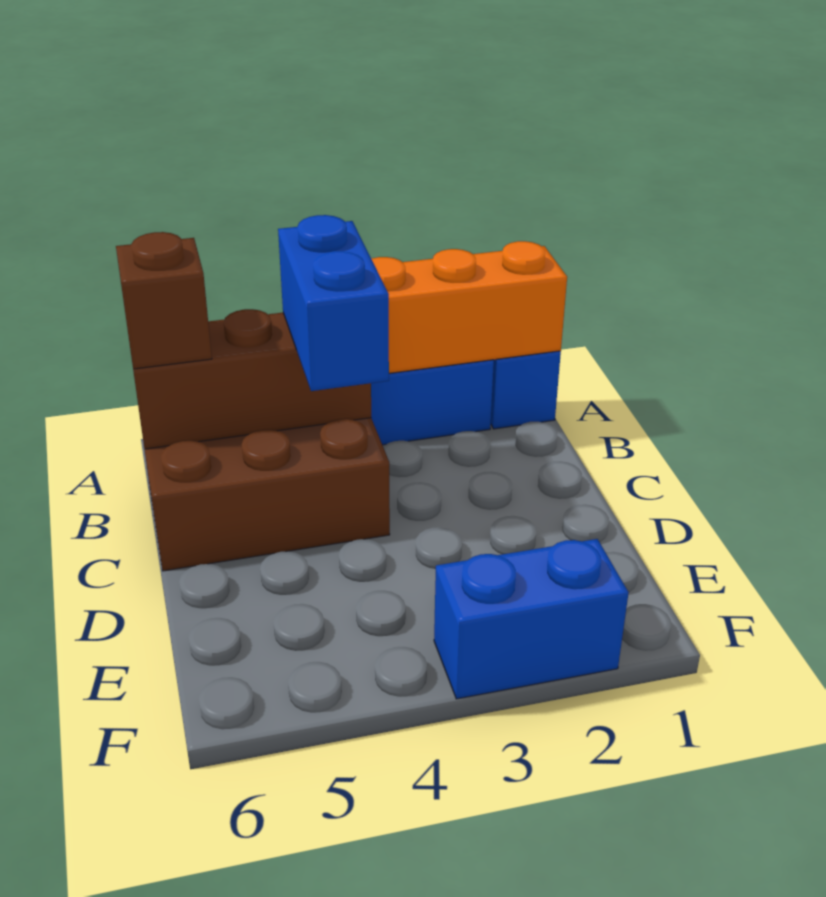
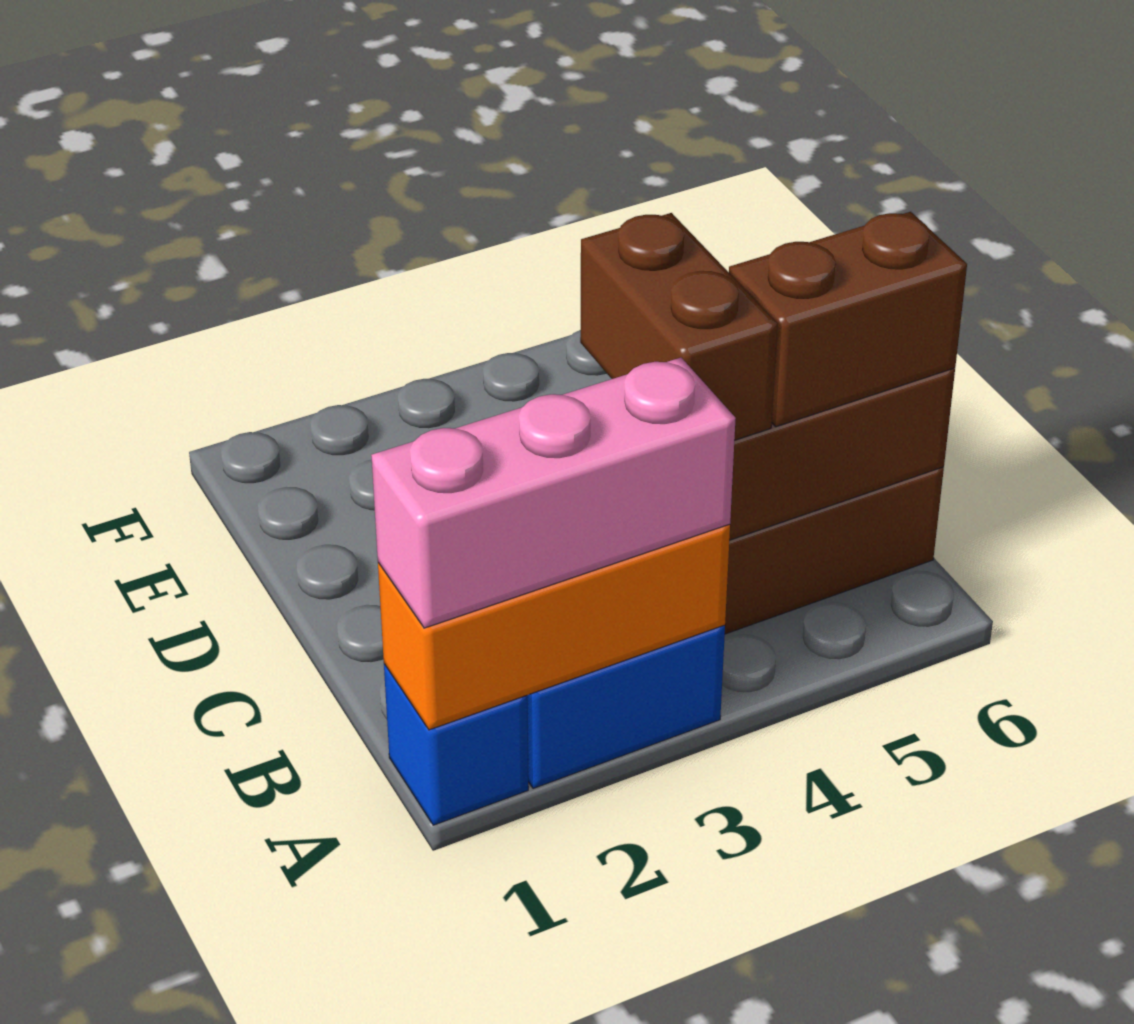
none -> pink brick A1:A3 level 3
blue brick B4:C4 level 3 -> brown brick B4:C4 level 3
brown brick B6 level 3 -> brown brick B5:B6 level 3
blue brick F2:F3 level 1 -> none

